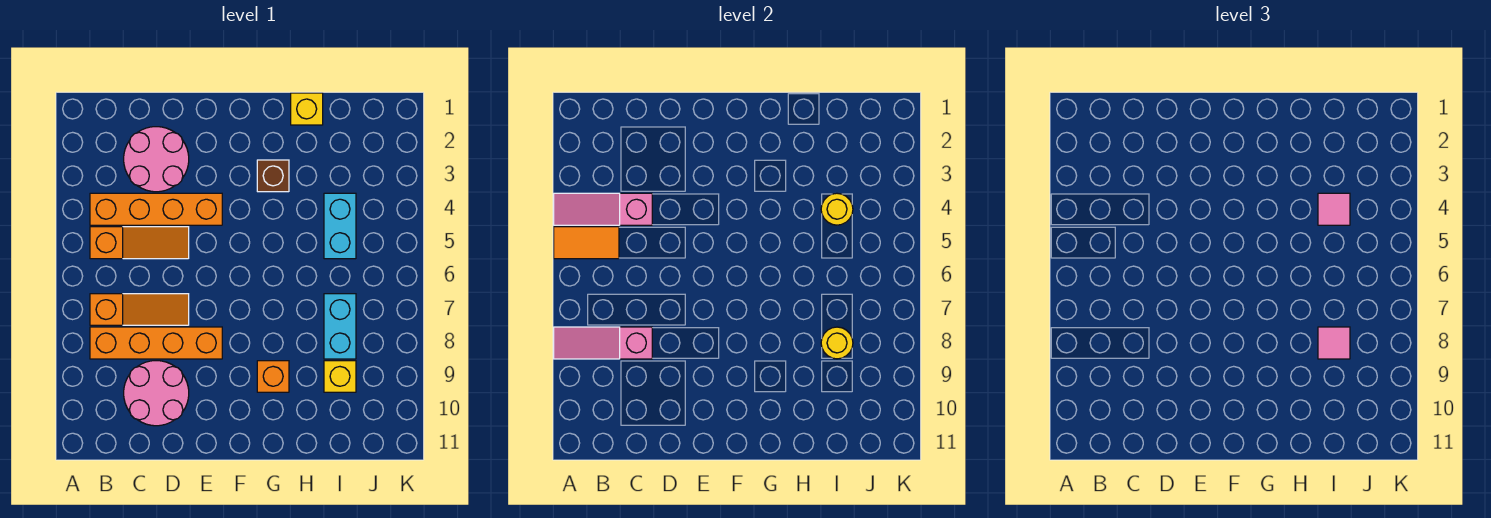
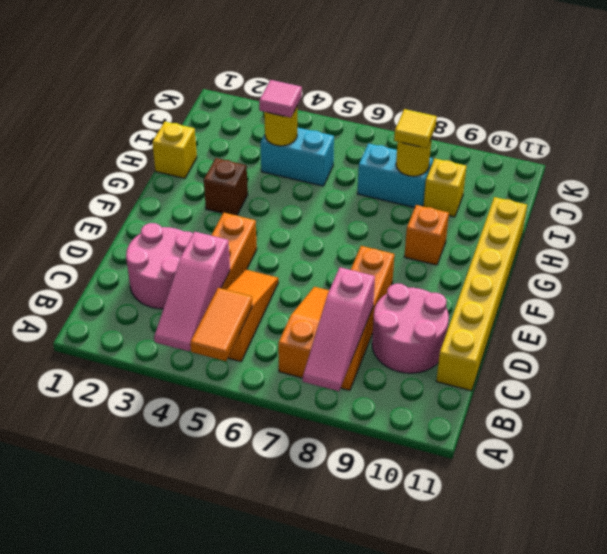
none -> yellow brick C11:H11 level 1
pink tile I8 level 3 -> yellow tile I8 level 3

